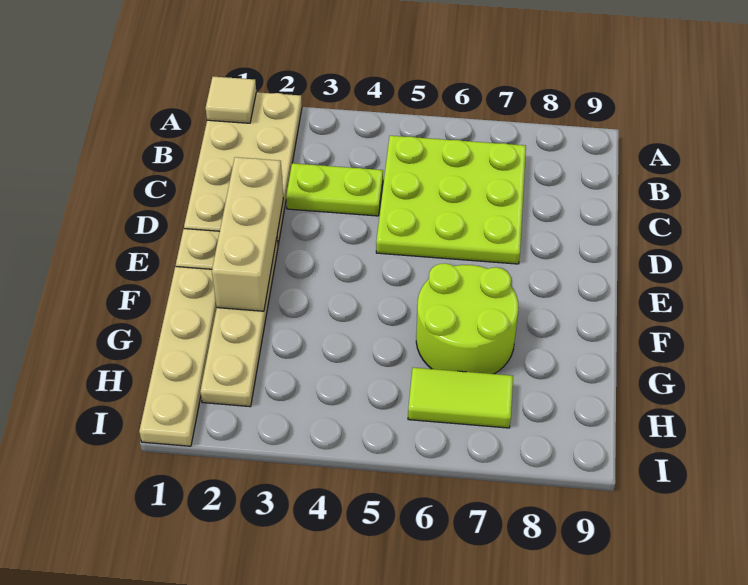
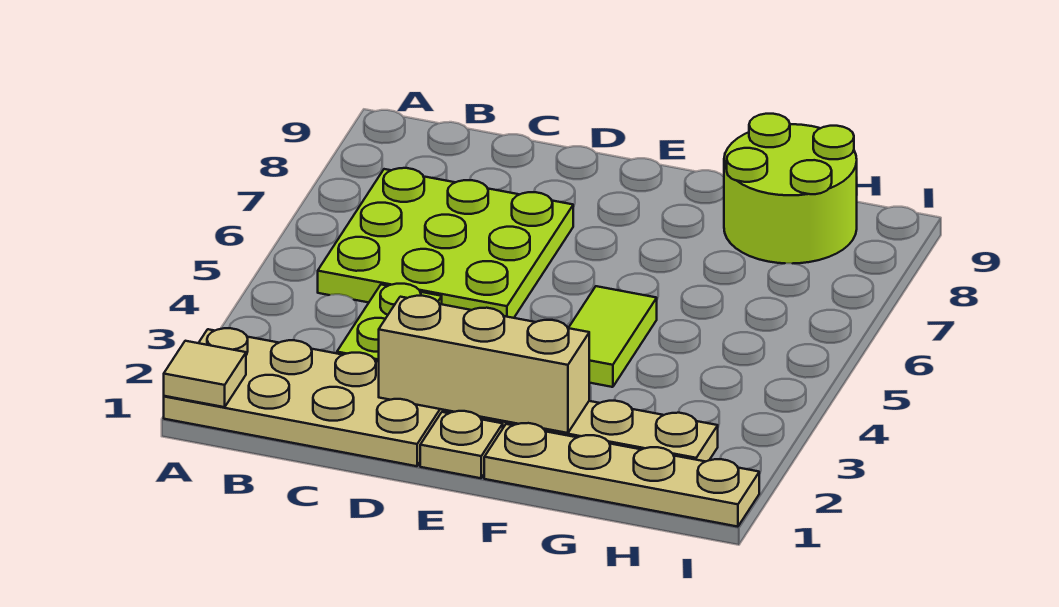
lime round brick F6:G7 level 1 -> lime round brick G8:H9 level 1
lime tile H6:H7 level 1 -> lime tile F4:F5 level 1

